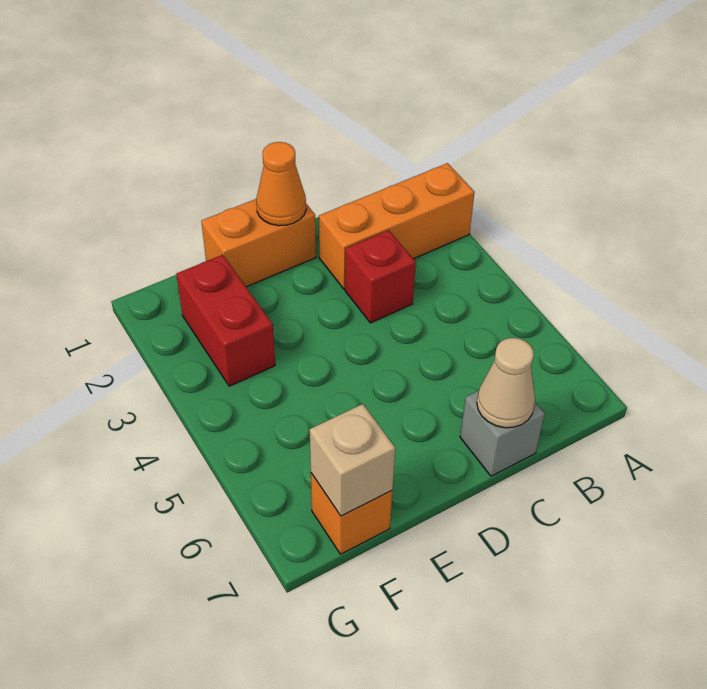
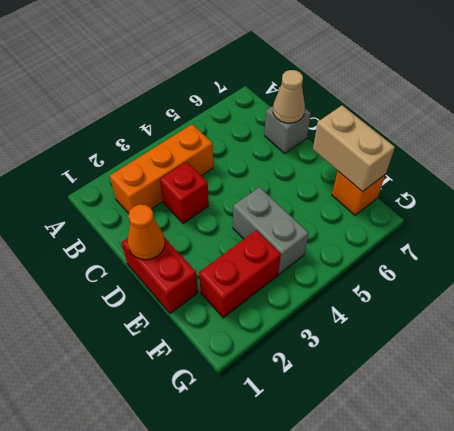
orange brick A2:C2 level 1 -> orange brick B2:B4 level 1
orange brick D1:E1 level 1 -> red brick D1:E1 level 1
none -> grey brick E4:F4 level 1
tan brick F7 level 2 -> tan brick E7:F7 level 2

